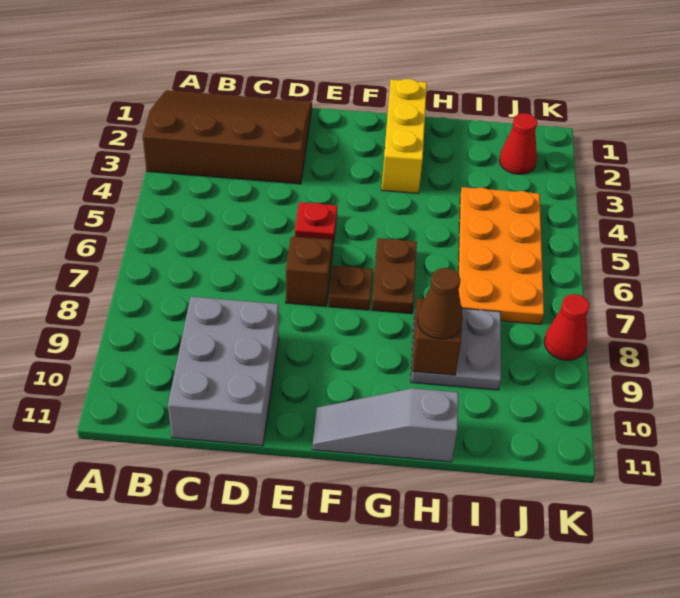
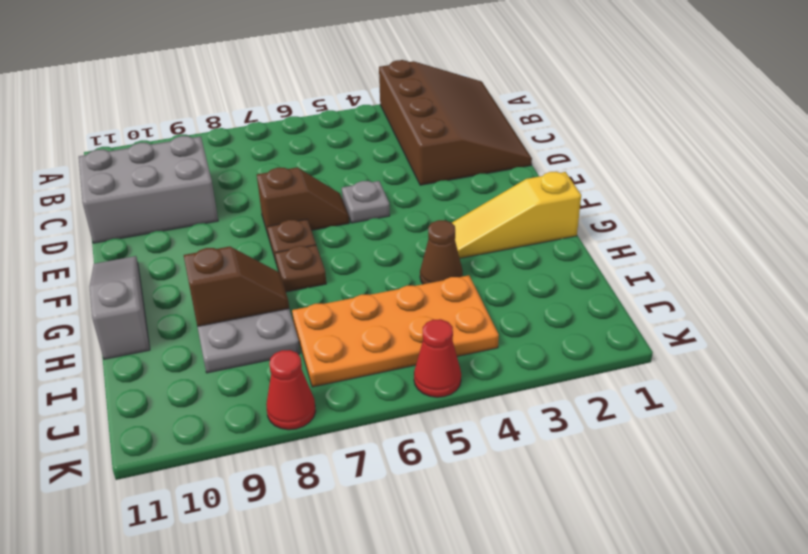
red plate E5 level 1 -> grey plate E5 level 1
yellow brick G1:G3 level 1 -> yellow slope G1:G3 level 1 top 1
brown plate G6:G7 level 1 -> brown plate G7 level 1
brown cone H9 level 3 -> brown cone H4 level 1
red cone J2 level 1 -> red cone K5 level 1

